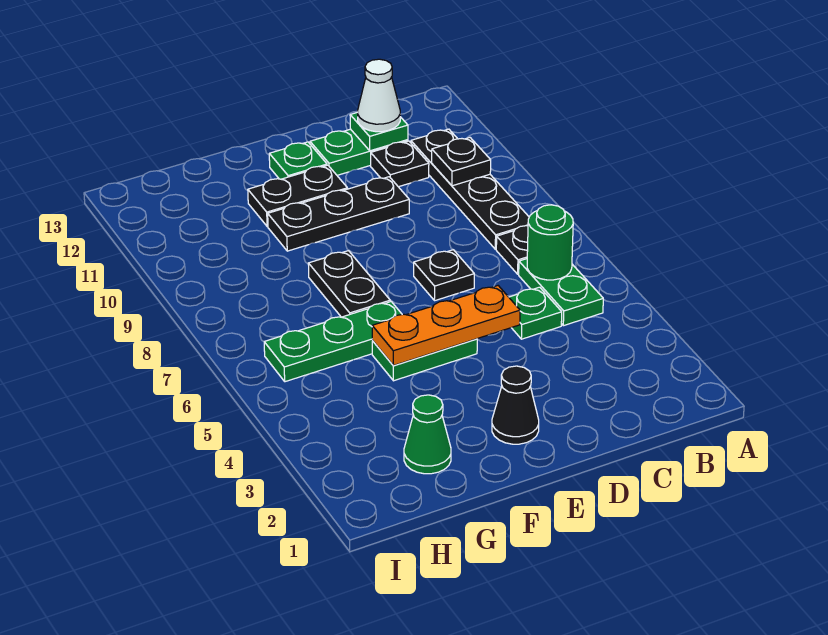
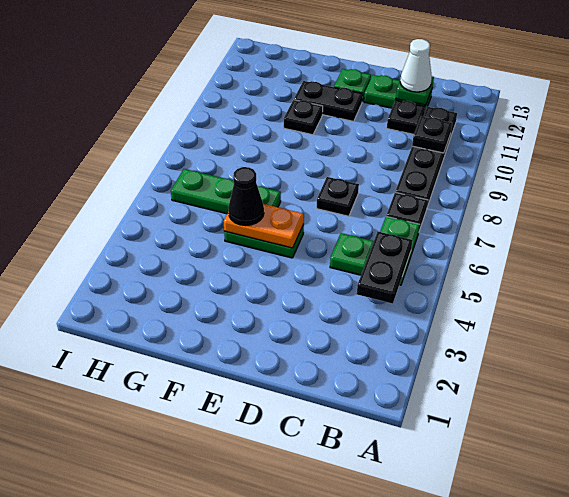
green round brick B6 level 2 -> none
orange plate D5:F5 level 2 -> orange plate E5:F5 level 2
black plate D10:F10 level 1 -> black plate F10 level 1
black cone E2 level 1 -> black cone F5 level 3
black plate F7:F8 level 1 -> black plate B4:B5 level 2
green cone G2 level 1 -> none

